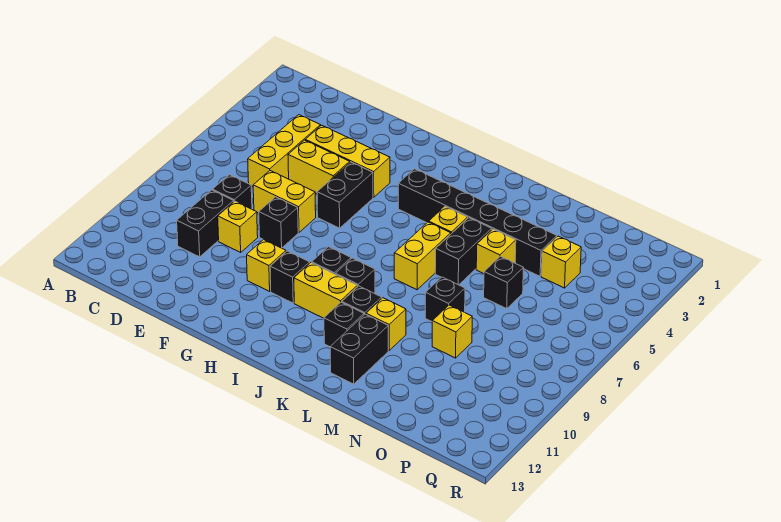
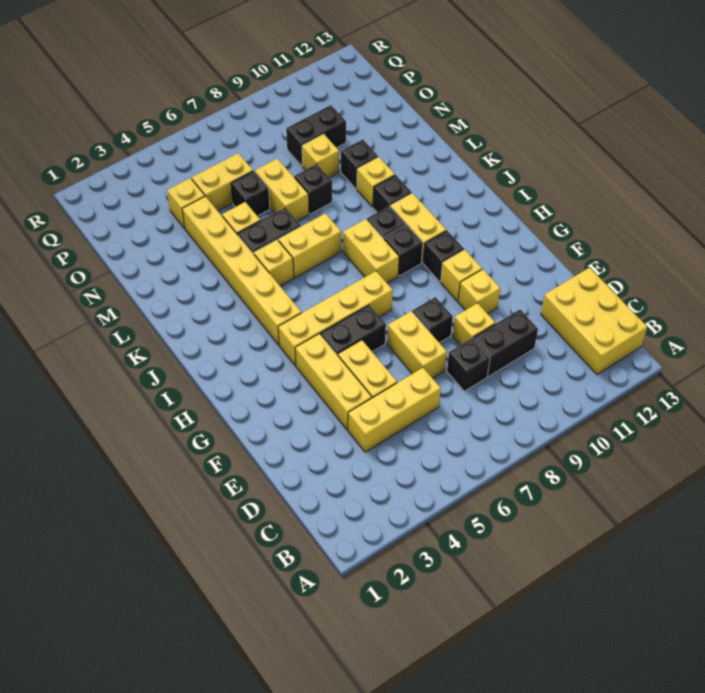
none -> yellow brick B12:D13 level 1
none -> yellow brick F10 level 1
none -> yellow brick H4:H7 level 1
black brick I4:N4 level 1 -> yellow brick I4:N4 level 1
none -> yellow brick I8:J8 level 1
black brick K11 level 1 -> black brick M10 level 1
black brick L11:L12 level 1 -> black brick O9:O10 level 1
none -> yellow brick M7:N7 level 1
none -> yellow brick O5:O6 level 1

